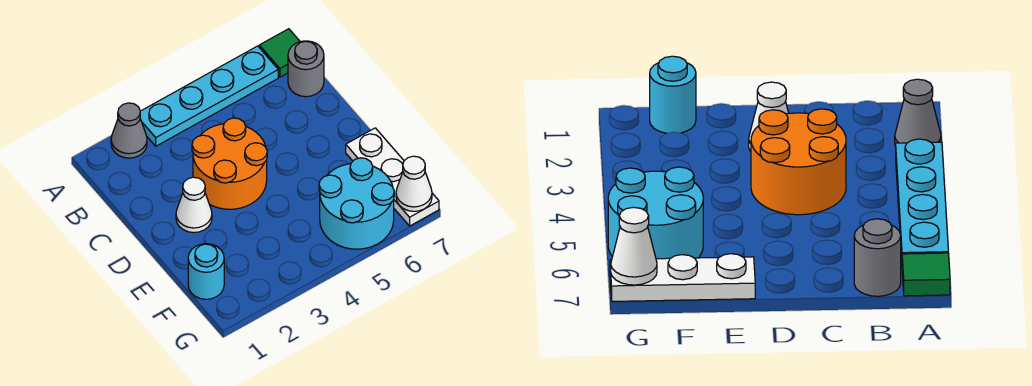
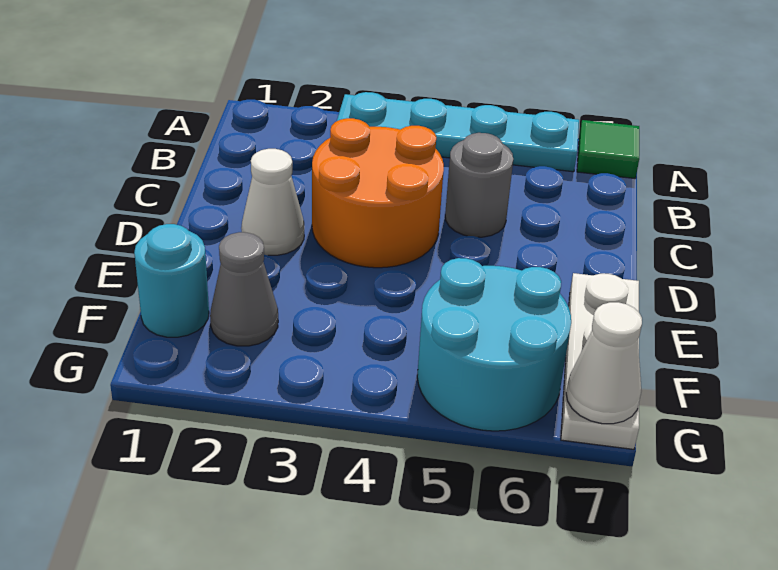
grey cone A2 level 1 -> grey cone F2 level 1
grey round brick B7 level 1 -> grey round brick C5 level 1

